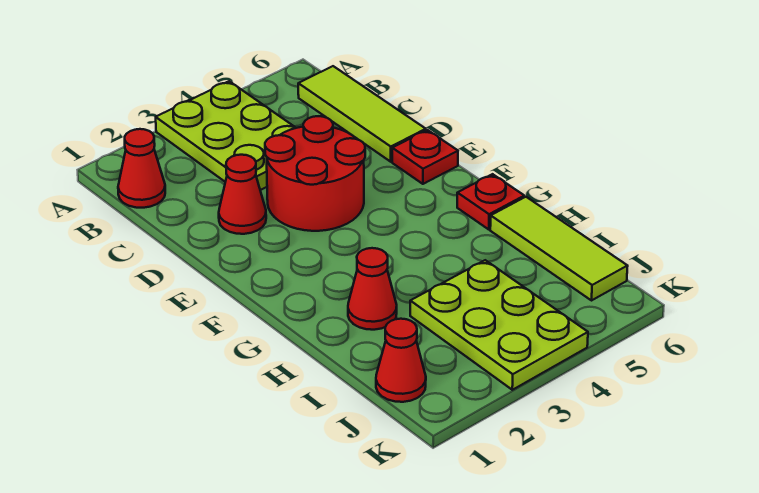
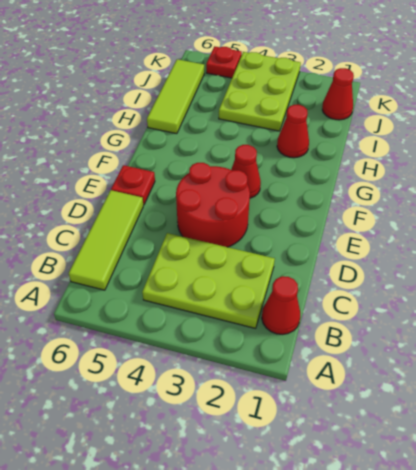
lime plate A3:C4 level 1 -> lime plate B2:C4 level 1
red cone D2 level 1 -> red cone F3 level 1
red plate G6 level 1 -> red plate K5 level 1

